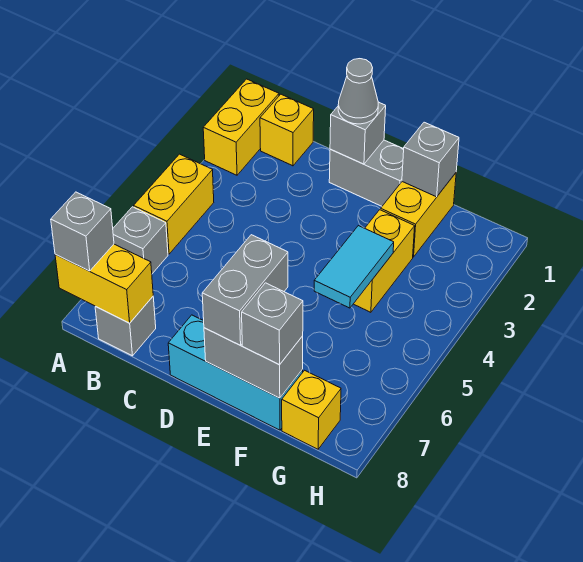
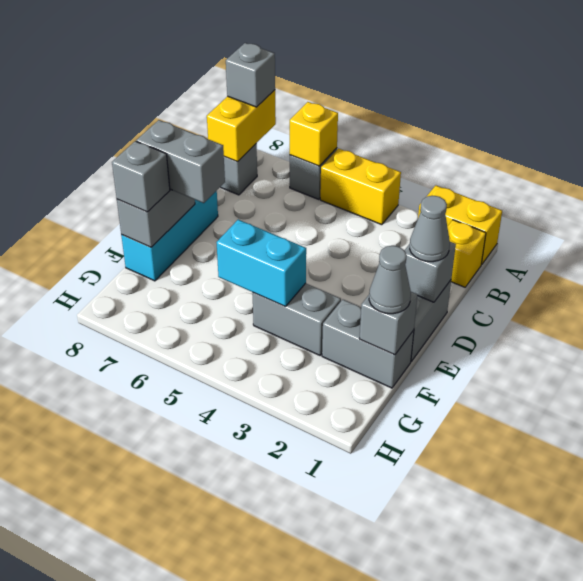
yellow brick F1:F2 level 1 -> grey brick F1:F2 level 1
none -> grey cone F1 level 3
yellow brick F3:F4 level 1 -> grey brick F3:F4 level 1
cyan tile F4:F5 level 2 -> cyan brick F4:F5 level 2
yellow brick G8 level 1 -> yellow brick A6 level 2

